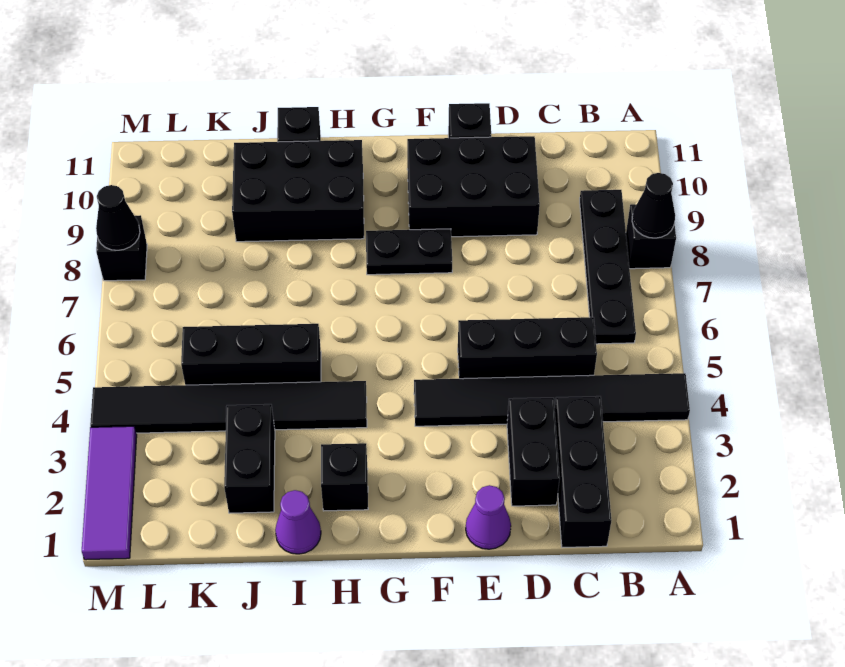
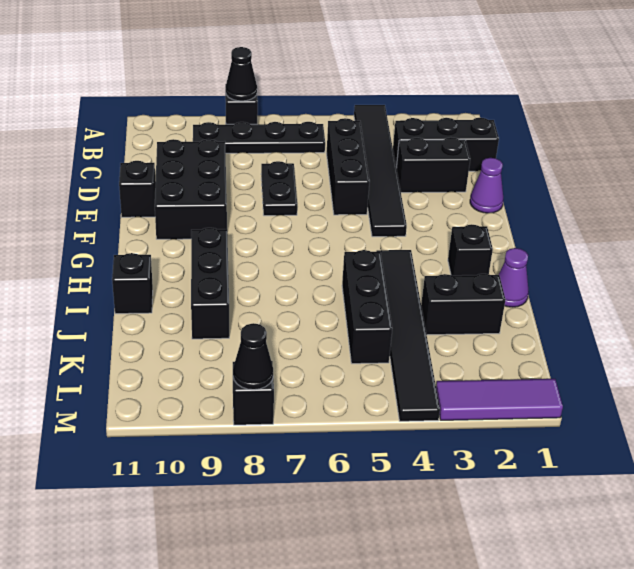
black plate F8:G8 level 1 -> black plate D7:E7 level 1
black brick H9:J10 level 1 -> black brick H9:J9 level 1

